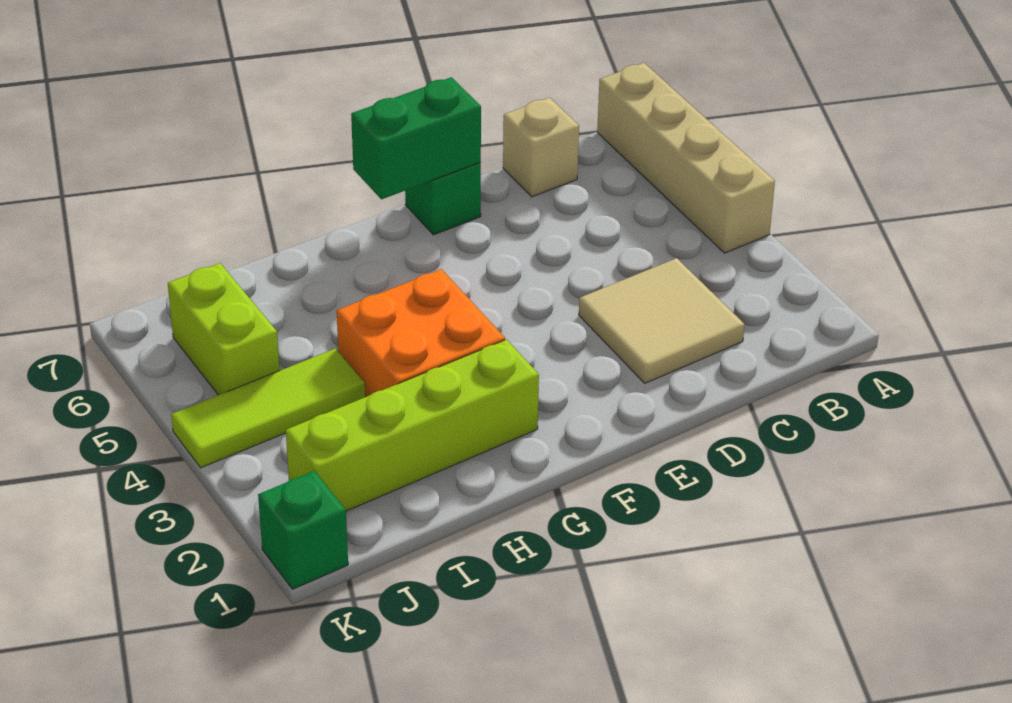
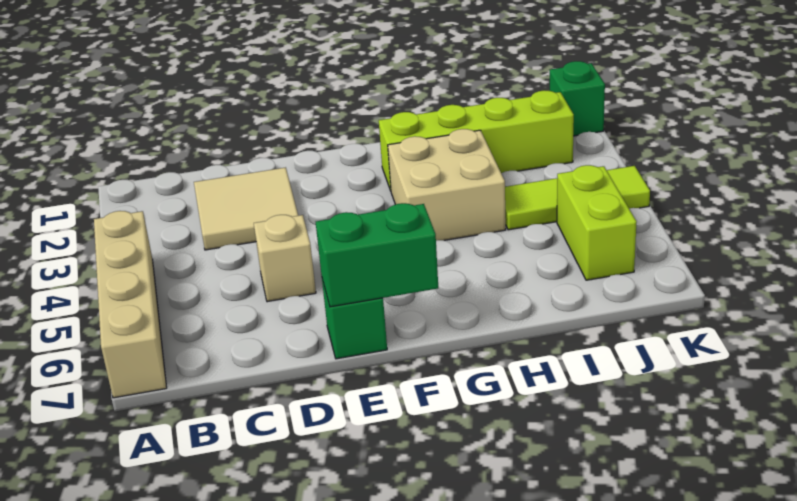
tan brick C7 level 1 -> tan brick D5 level 1
orange brick G3:H4 level 1 -> tan brick G3:H4 level 1

